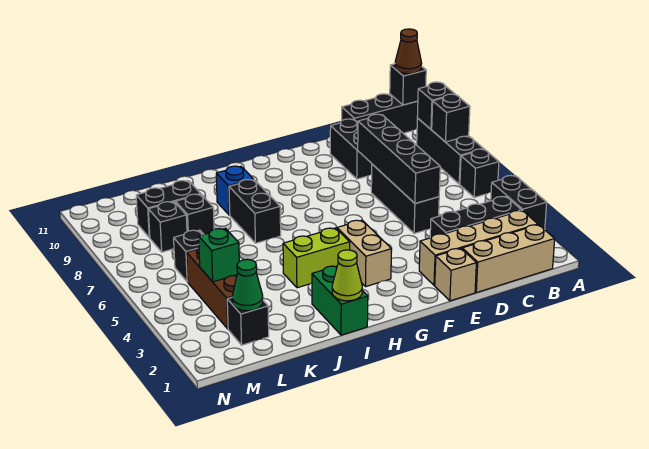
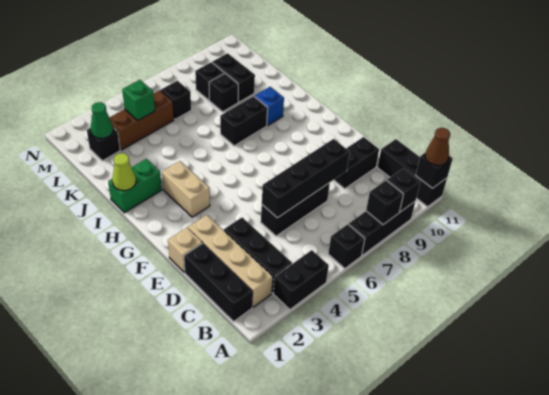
tan brick B1:D1 level 1 -> black brick B1:D1 level 1
tan brick G3:G4 level 1 -> tan brick G3:H3 level 1
lime brick H4:I4 level 1 -> none

